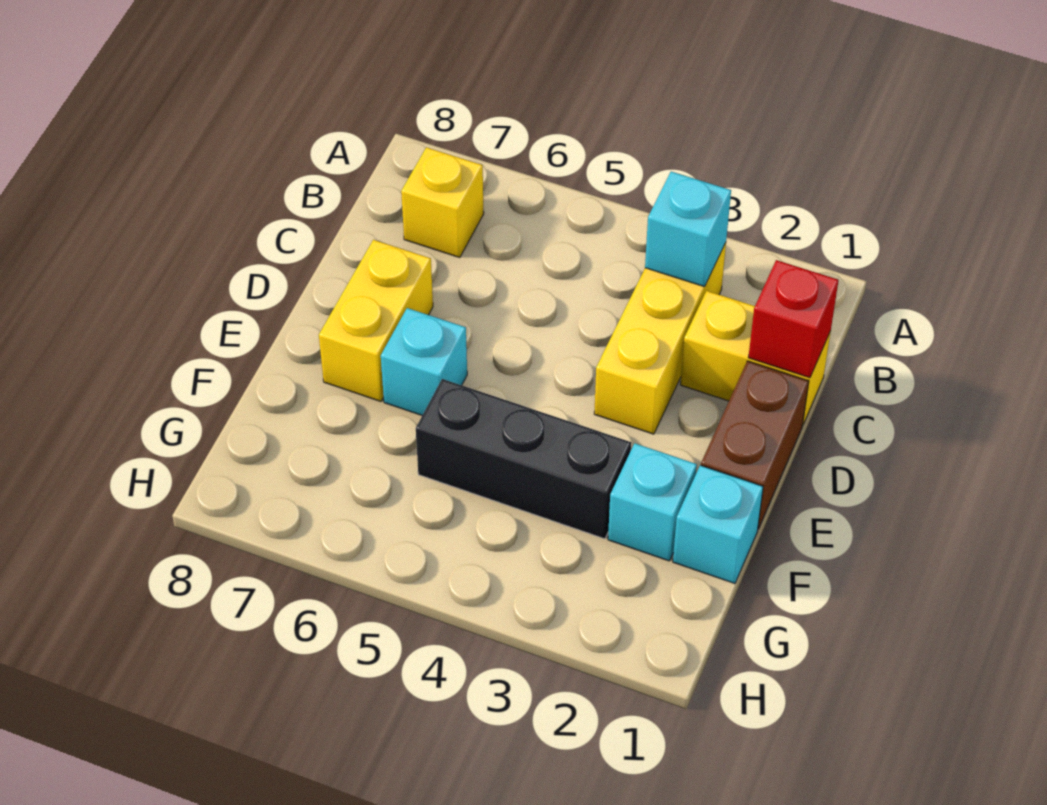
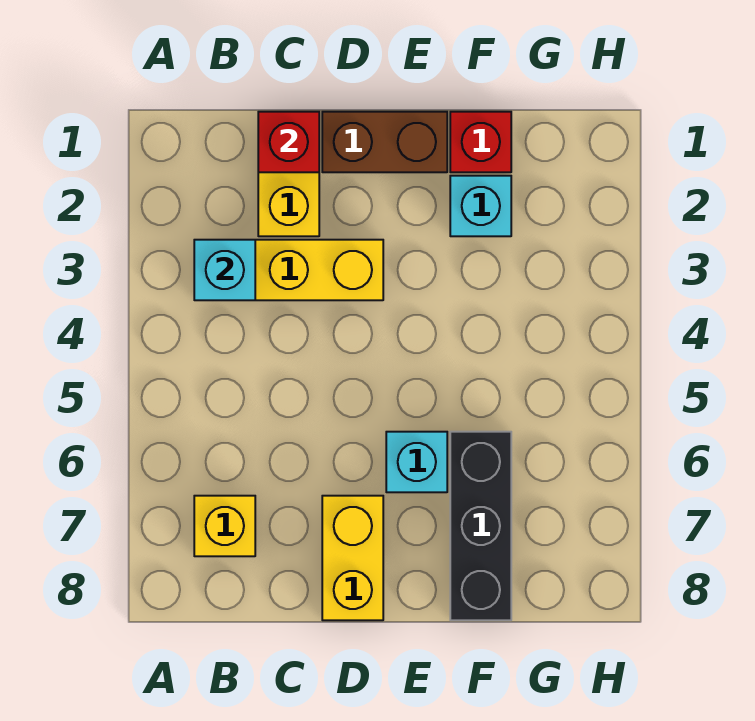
yellow brick D7:E7 level 1 -> yellow brick D7:D8 level 1
cyan brick F1 level 1 -> red brick F1 level 1
black brick F3:F5 level 1 -> black brick F6:F8 level 1

